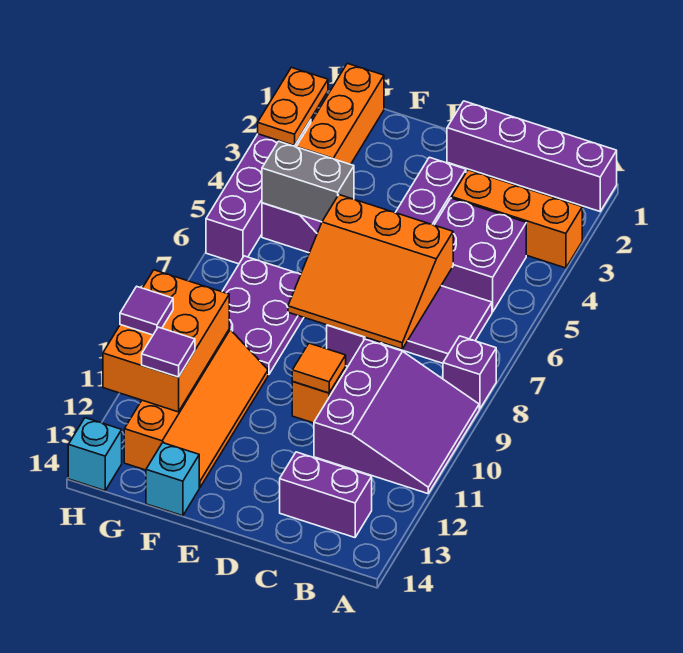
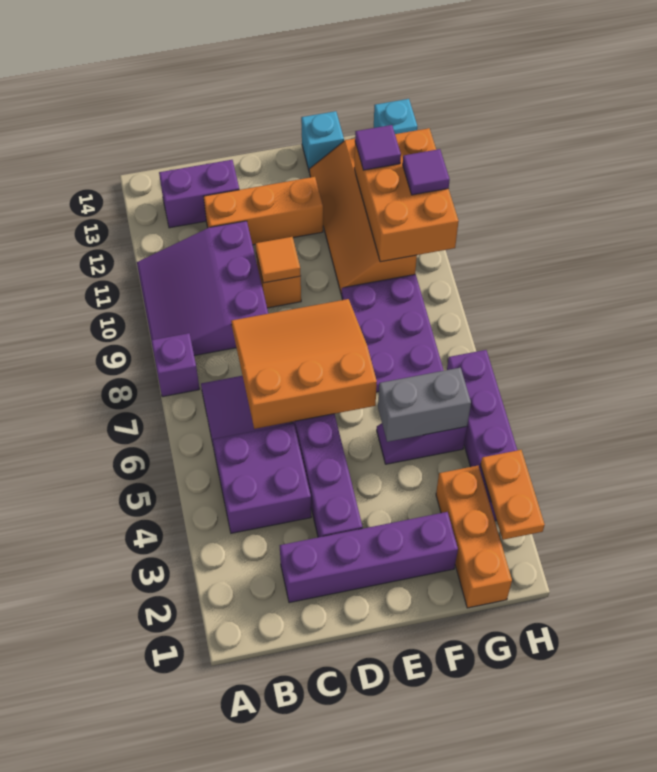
purple brick A1:D1 level 1 -> purple brick C2:F2 level 1
orange brick A3:C3 level 1 -> orange brick C12:E12 level 1

